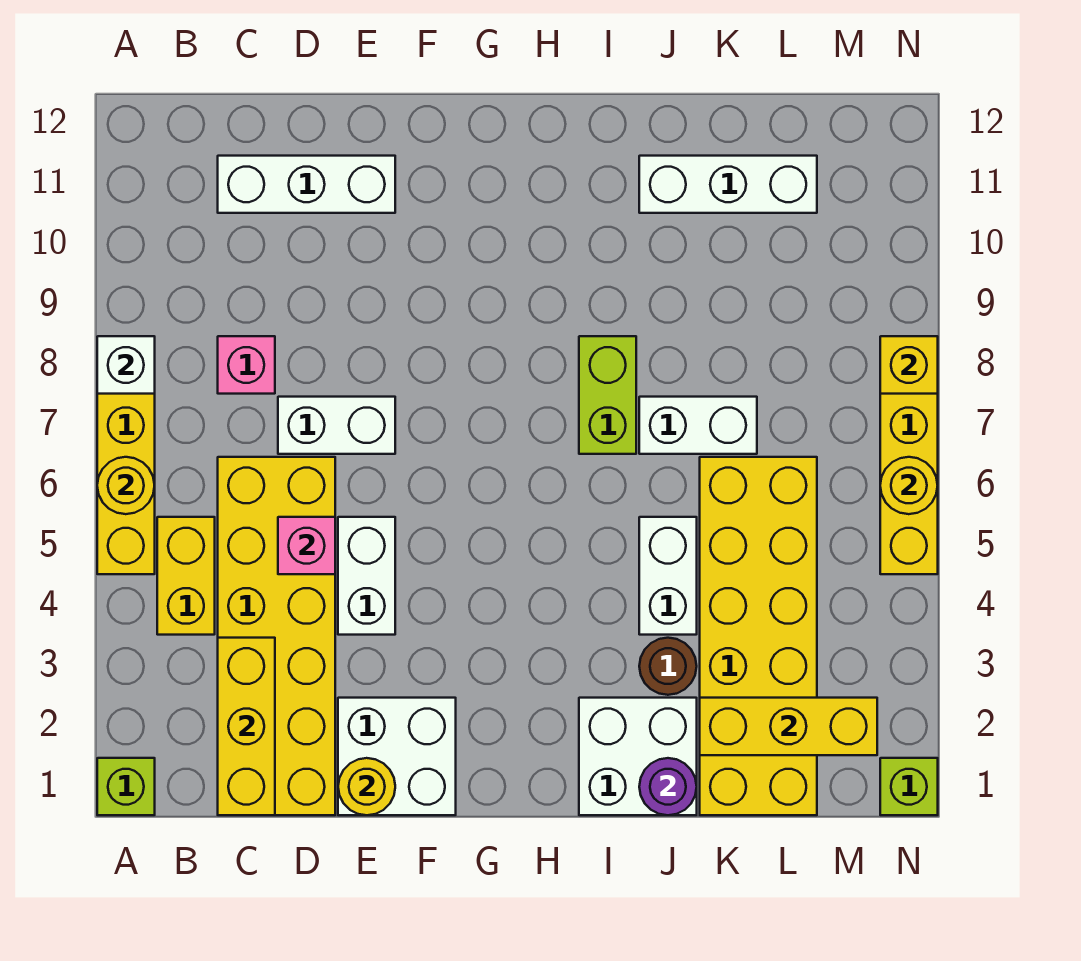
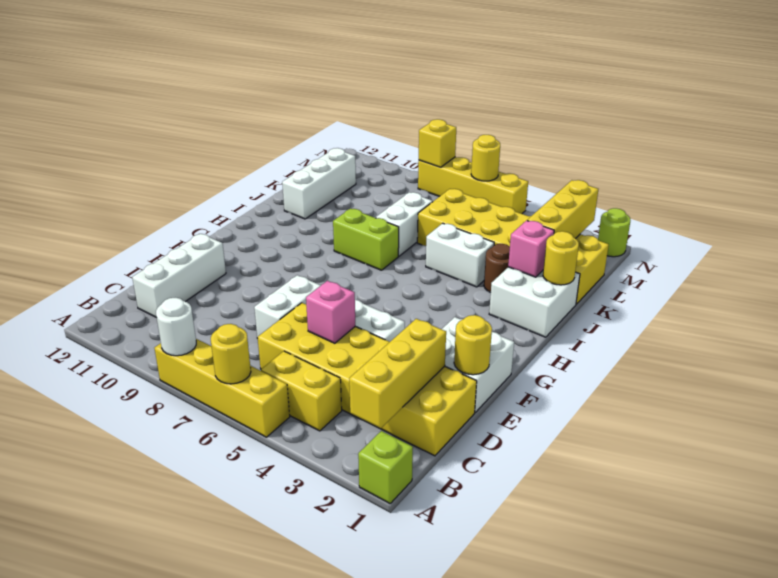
white brick A8 level 2 -> white round brick A8 level 2
yellow brick C1:C3 level 2 -> yellow brick B2:D2 level 2
pink brick C8 level 1 -> pink brick J2 level 2
purple round brick J1 level 2 -> yellow round brick J1 level 2
lime brick N1 level 1 -> lime round brick N1 level 1

